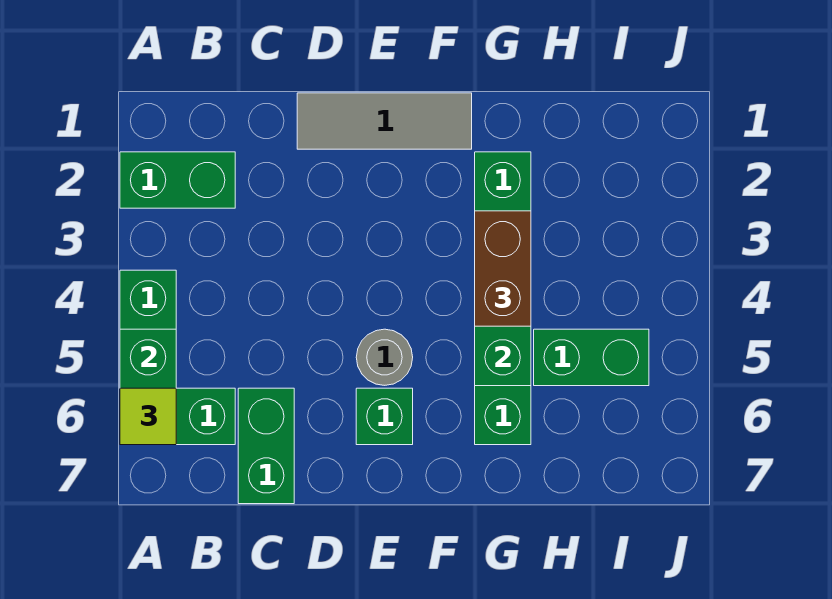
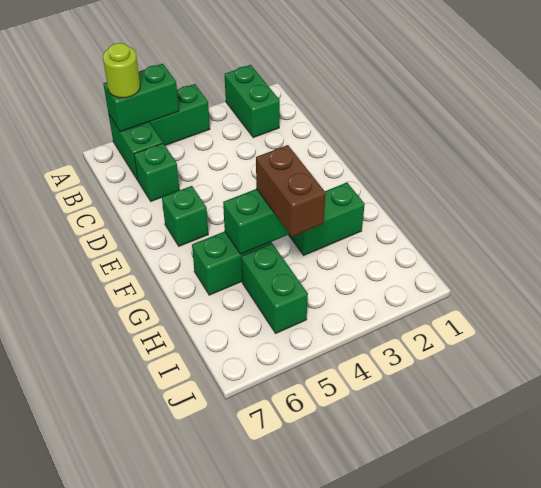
lime tile A6 level 3 -> lime round brick A6 level 3
green brick C6:C7 level 1 -> green brick C6 level 1
grey tile D1:F1 level 1 -> none
grey round brick E5 level 1 -> none
brown brick G3:G4 level 3 -> brown brick G4:H4 level 3

